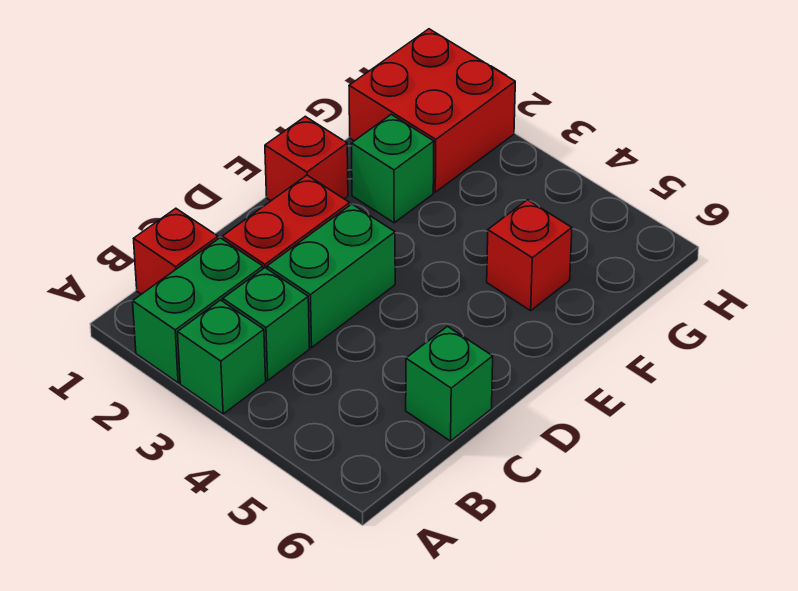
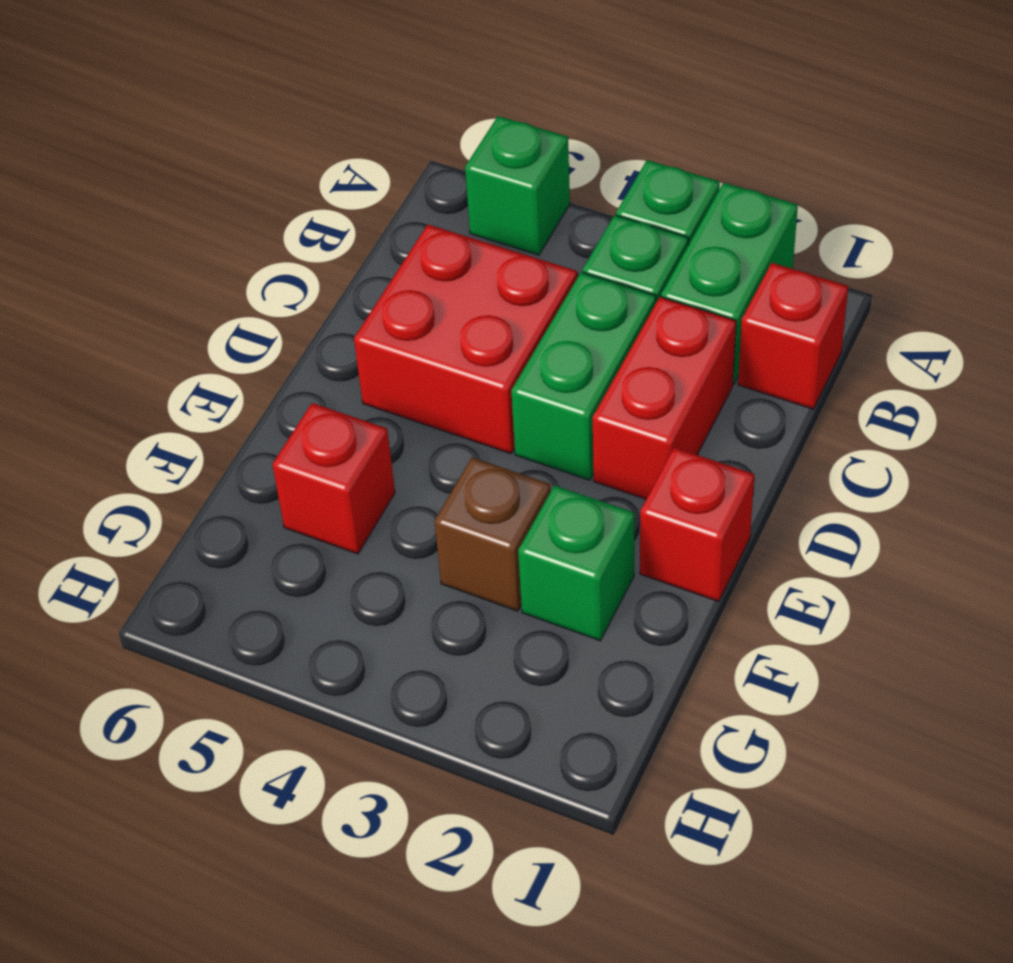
green brick C6 level 1 -> green brick A5 level 1
none -> brown brick F3 level 1
red brick G1:H2 level 1 -> red brick C4:D5 level 1

